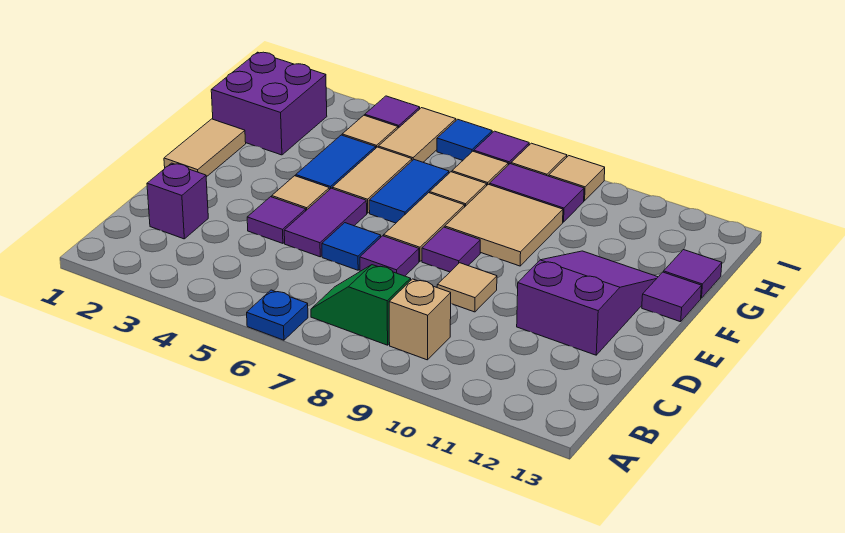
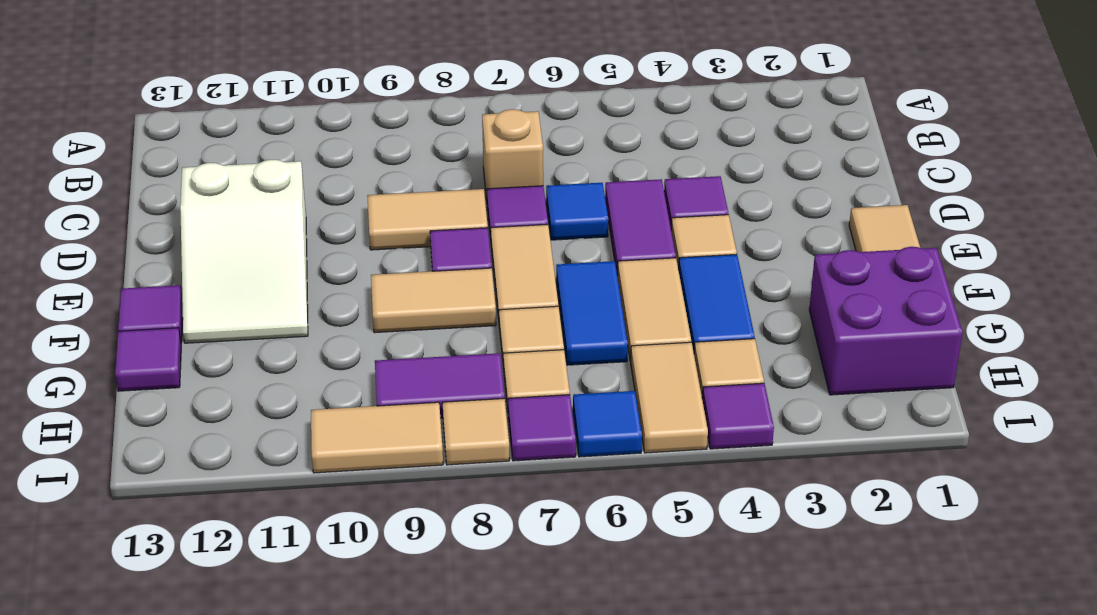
blue plate A6 level 1 -> none
green slope B7:B8 level 1 top 8 -> none
tan brick B9 level 1 -> tan brick C7 level 1
purple brick C2 level 1 -> none
tan tile D9 level 1 -> tan tile D8:D9 level 1
purple slope D11:F12 level 1 top D -> white slope D11:F12 level 1 top D
tan tile F8:G9 level 1 -> tan tile F8:F9 level 1
tan tile I9 level 1 -> tan tile I9:I10 level 1

